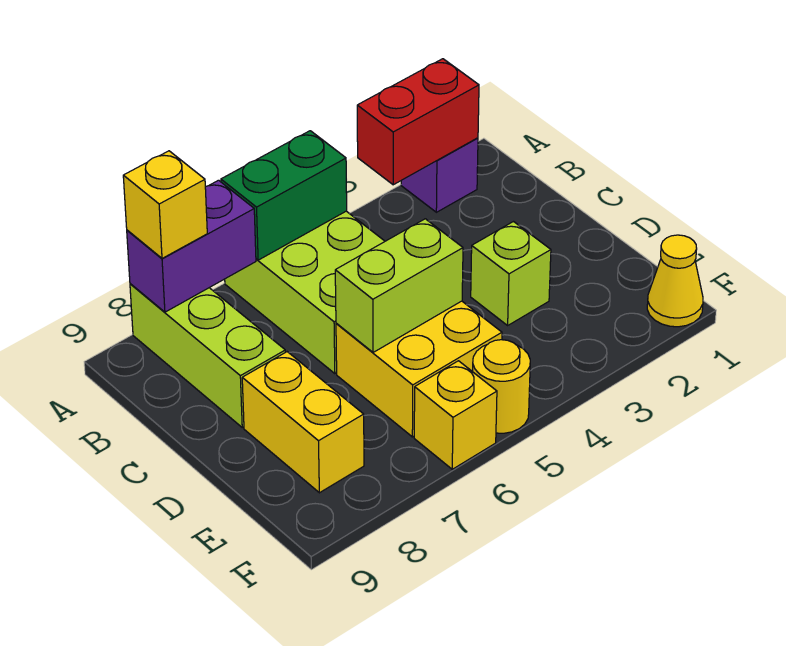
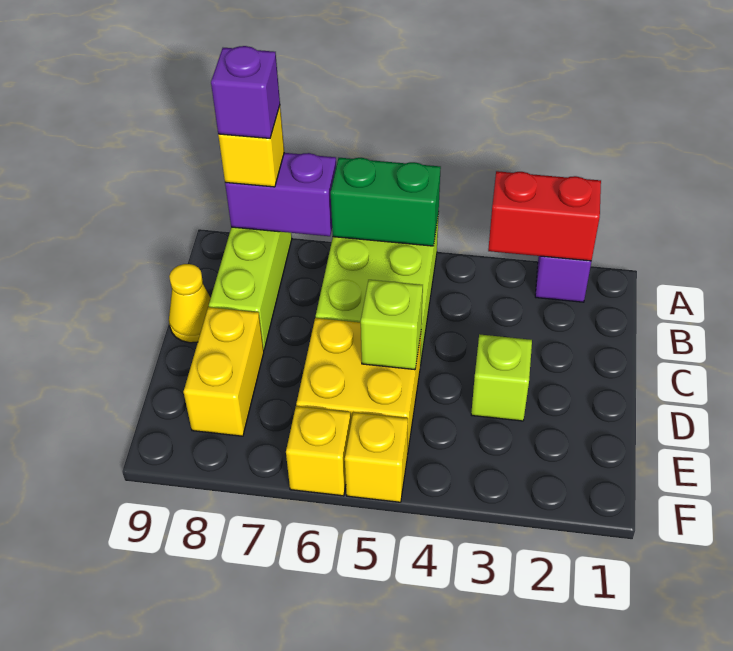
none -> purple brick A8 level 4
lime brick D5:D6 level 2 -> lime brick D5 level 2
yellow cone F1 level 1 -> yellow cone C9 level 1
yellow round brick F5 level 1 -> yellow brick F5 level 1

